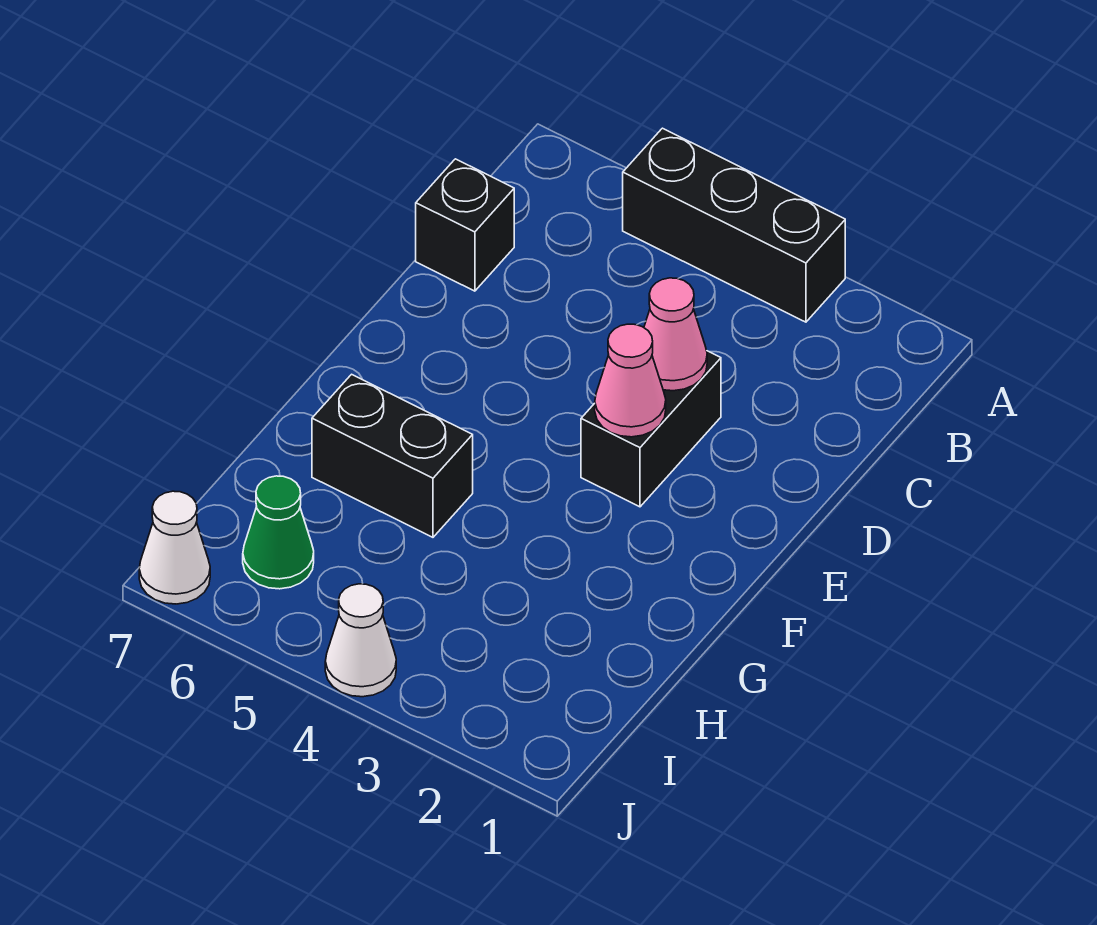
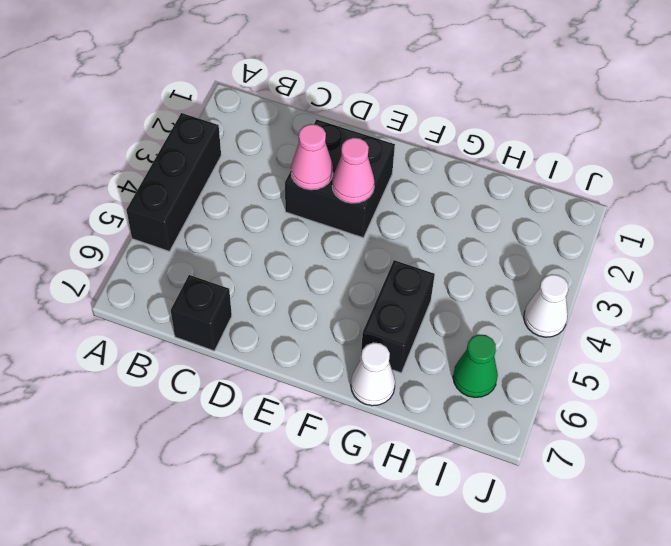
black brick D3:E3 level 1 -> black brick D2:E3 level 1
white cone J7 level 1 -> white cone G7 level 1

